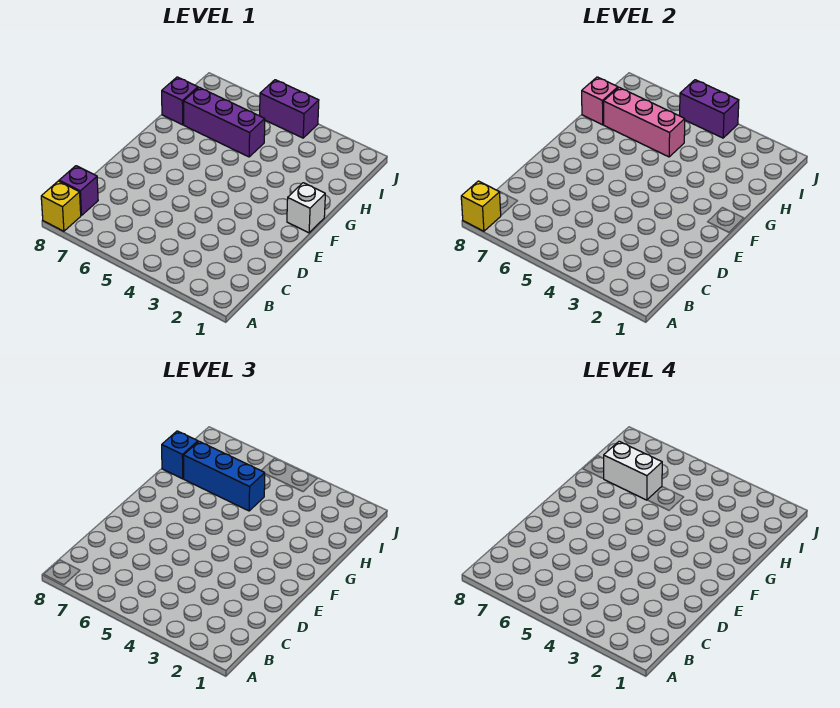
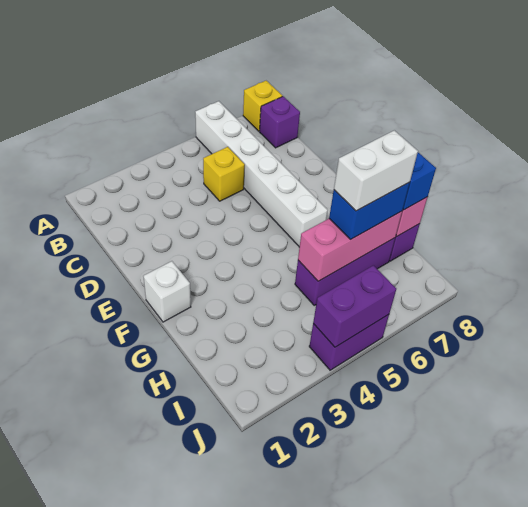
none -> white brick A6:F6 level 1
yellow brick A8 level 2 -> yellow brick C5 level 1
blue brick H5:H7 level 3 -> blue brick H6:H7 level 3

